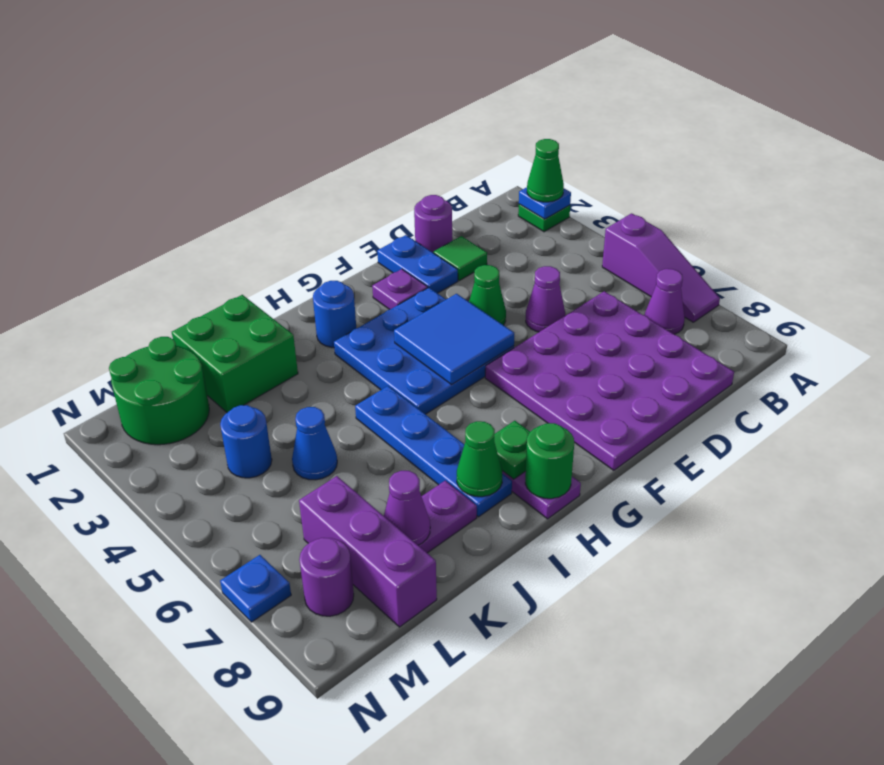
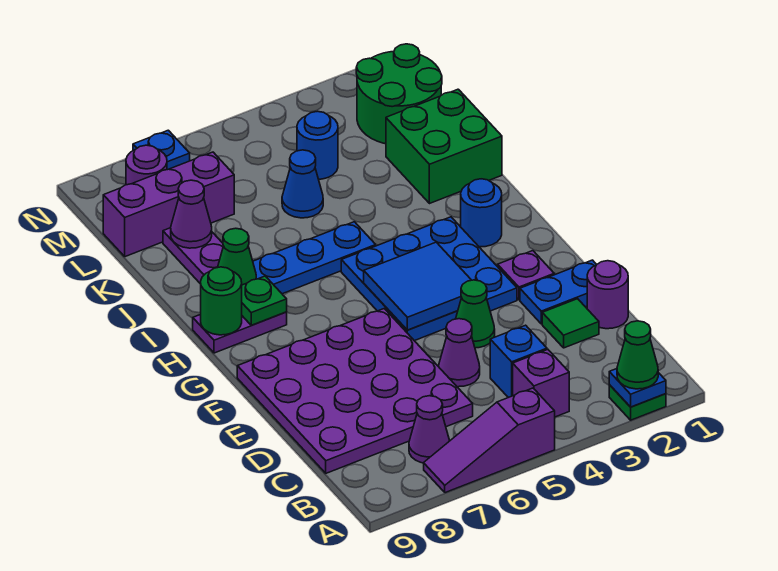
none -> purple brick B4 level 1
none -> blue brick C4 level 1

